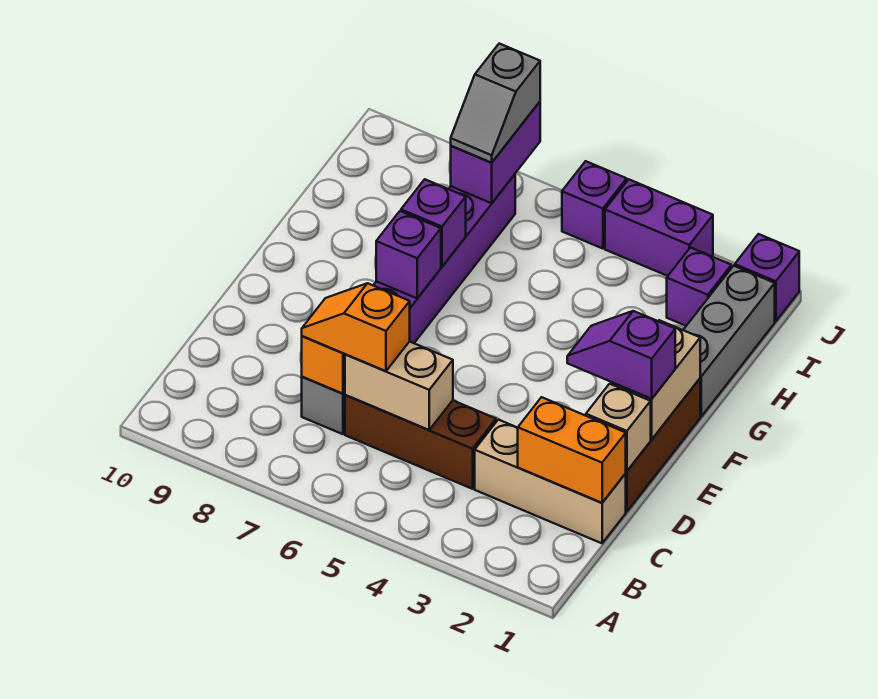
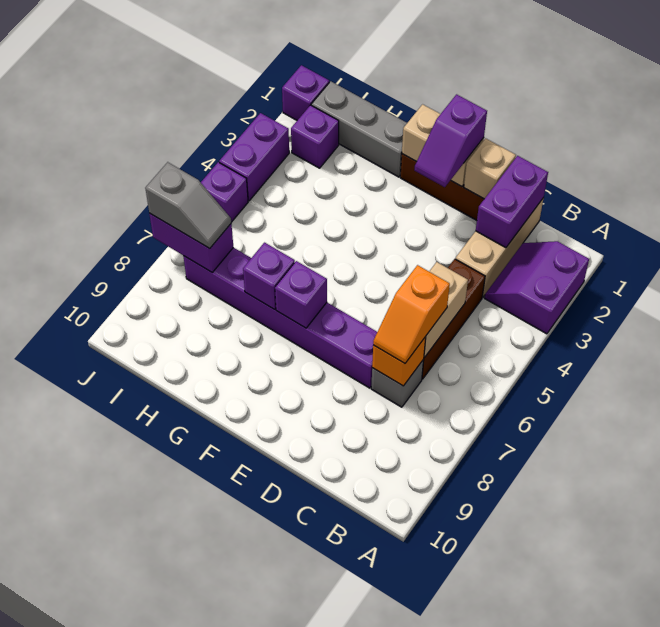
none -> purple slope A2:B3 level 1 top A
orange brick C1:C2 level 2 -> purple brick C1:C2 level 2

